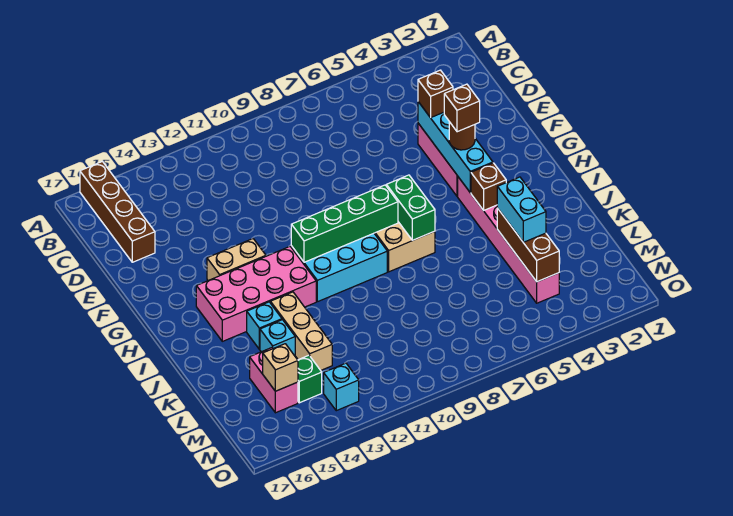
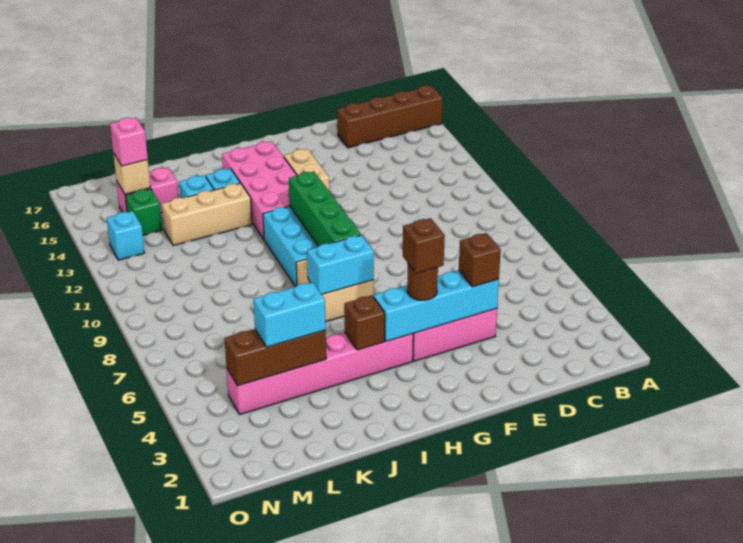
green brick H7:I7 level 2 -> cyan brick H7:I7 level 2
none -> pink brick M15 level 3

